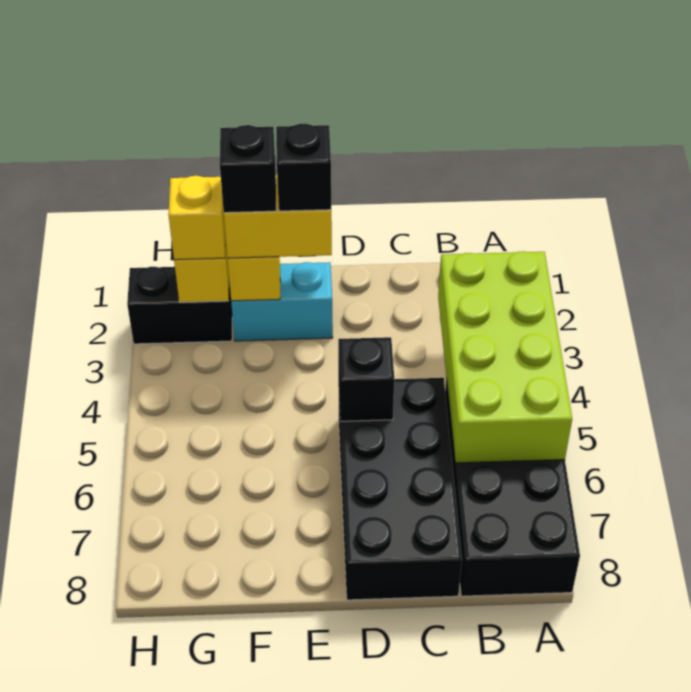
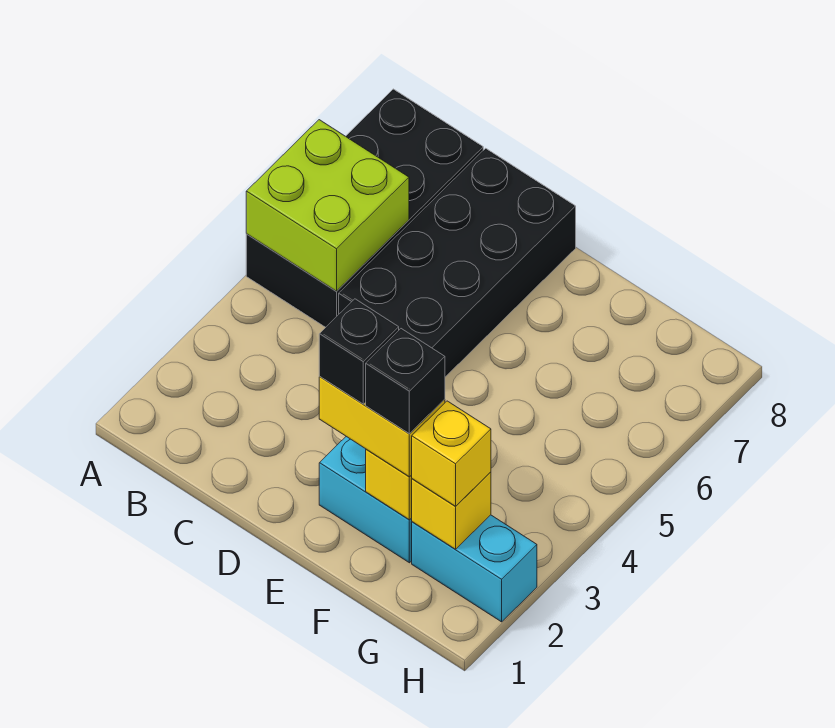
lime brick A3:B6 level 2 -> lime brick A5:B6 level 2
black brick D5 level 2 -> none
black brick G2:H2 level 1 -> cyan brick G2:H2 level 1

